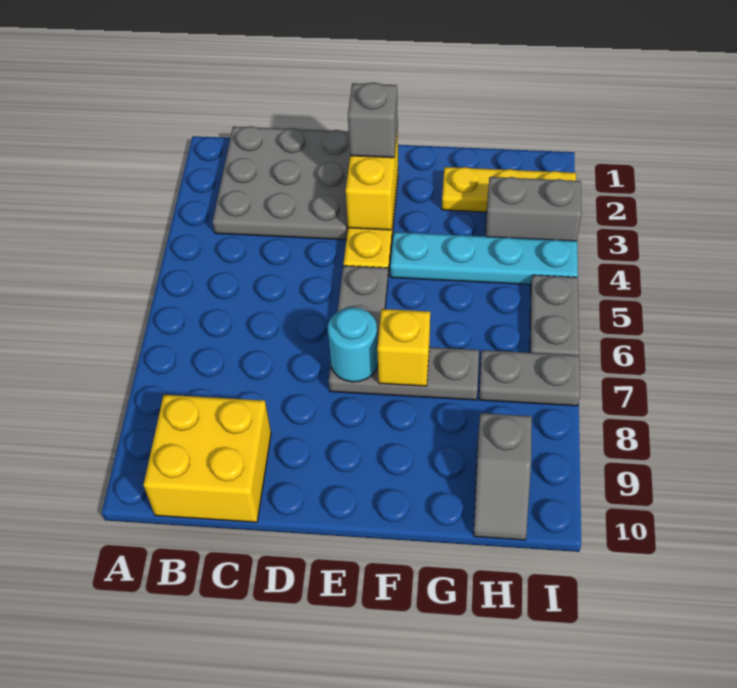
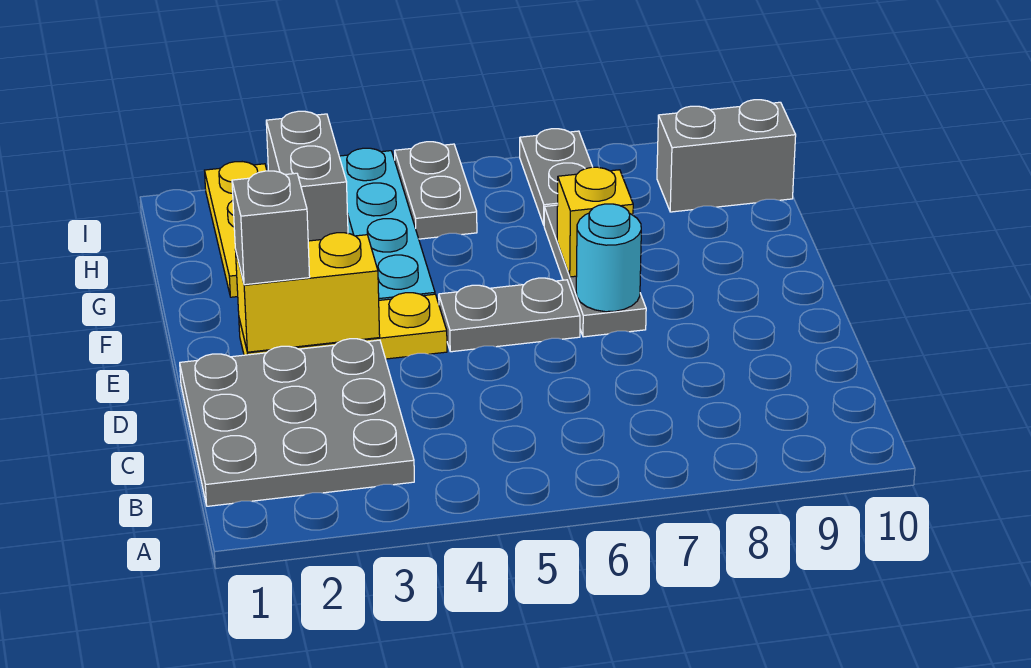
yellow brick B9:C10 level 1 -> none
grey slope H9:H10 level 1 top 9 -> grey brick H9:H10 level 1
grey plate I5:I6 level 1 -> grey plate H5:I5 level 1

